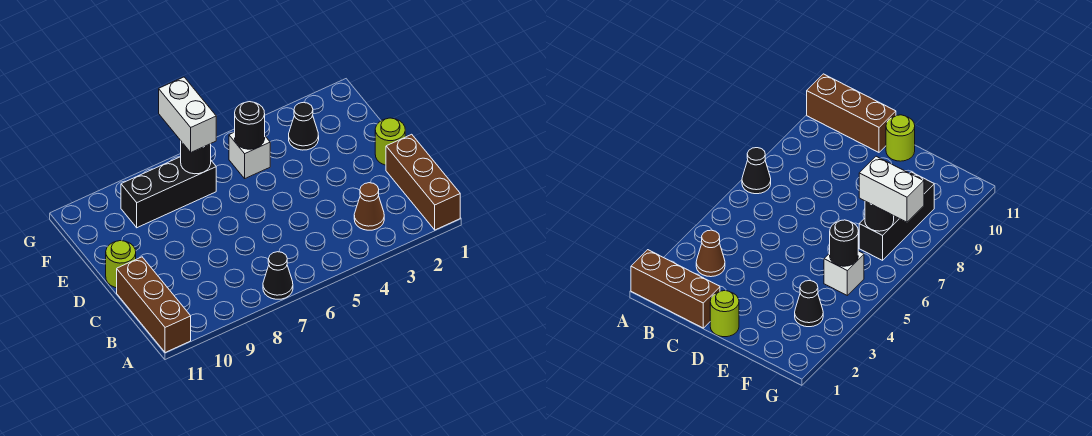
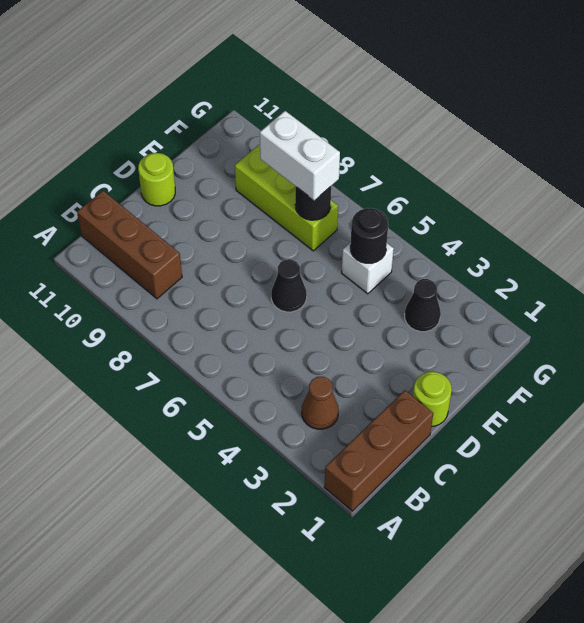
black cone A7 level 1 -> black cone D6 level 1
brown brick A11:C11 level 1 -> brown brick B9:B11 level 1
black brick F7:F9 level 1 -> lime brick F7:F9 level 1
white brick F7:G7 level 3 -> white brick F7:F8 level 3

